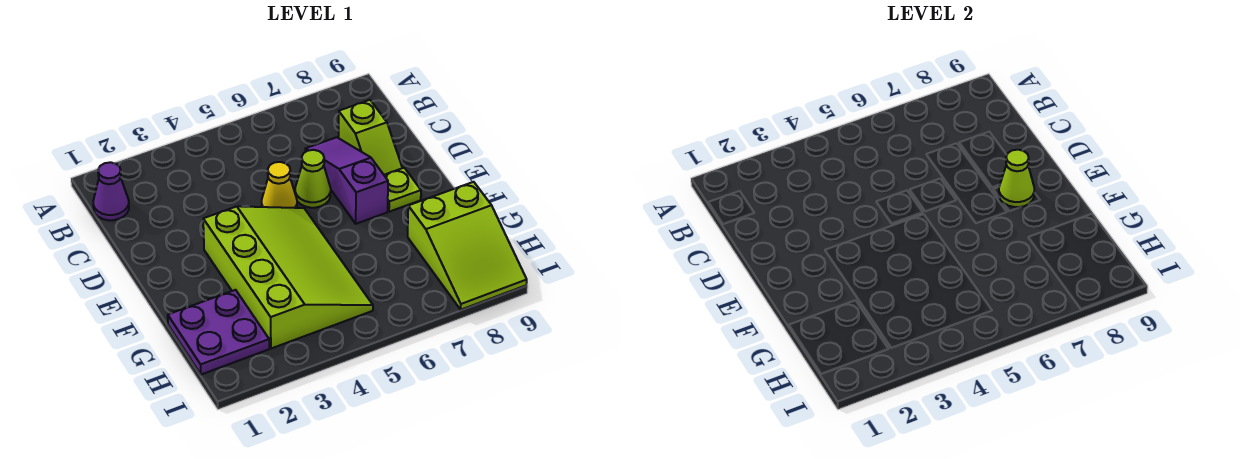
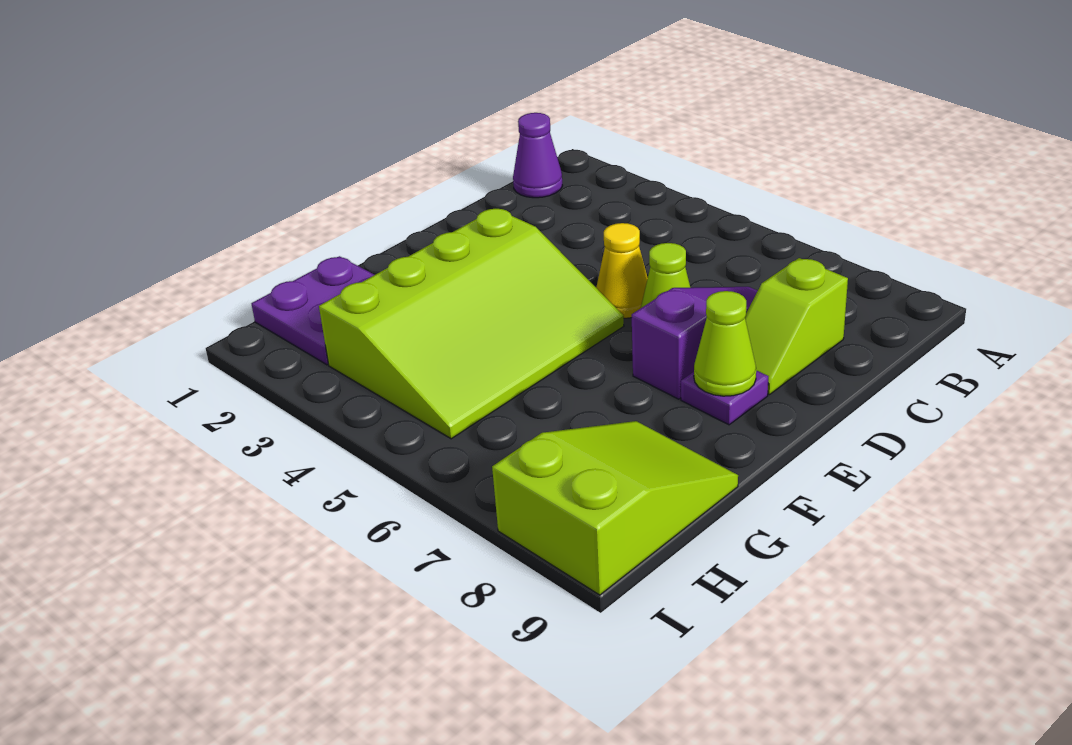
lime plate E8 level 1 -> purple plate E8 level 1
lime slope G8:I9 level 1 top G -> lime slope G8:I9 level 1 top I

